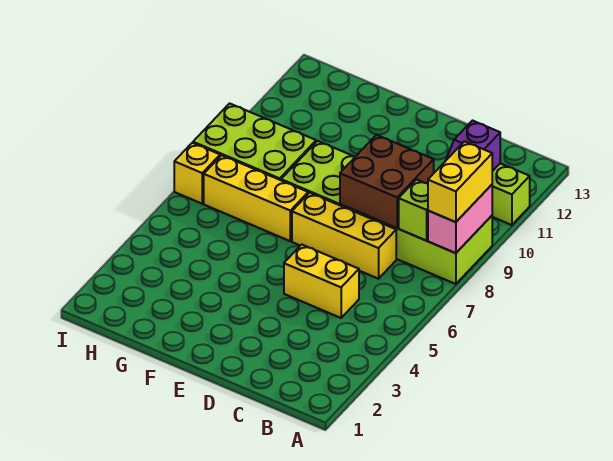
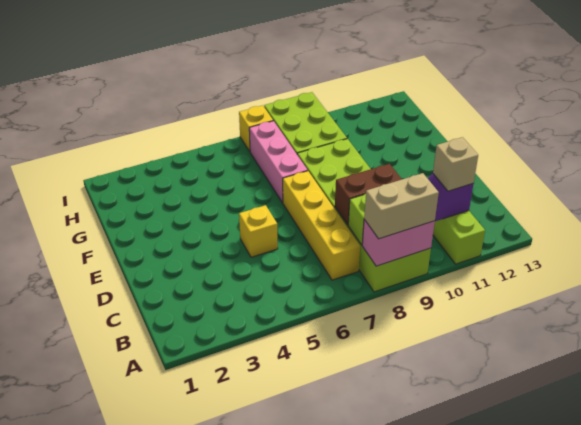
yellow brick A8:A9 level 3 -> tan brick A8:A9 level 3
none -> tan brick B11 level 3
yellow brick C5:D5 level 1 -> yellow brick D5 level 1
yellow brick C7:E7 level 1 -> yellow brick B7:E7 level 1
brown brick C8:D9 level 2 -> brown brick C8:C9 level 2
yellow brick F7:H7 level 1 -> pink brick F7:H7 level 1

